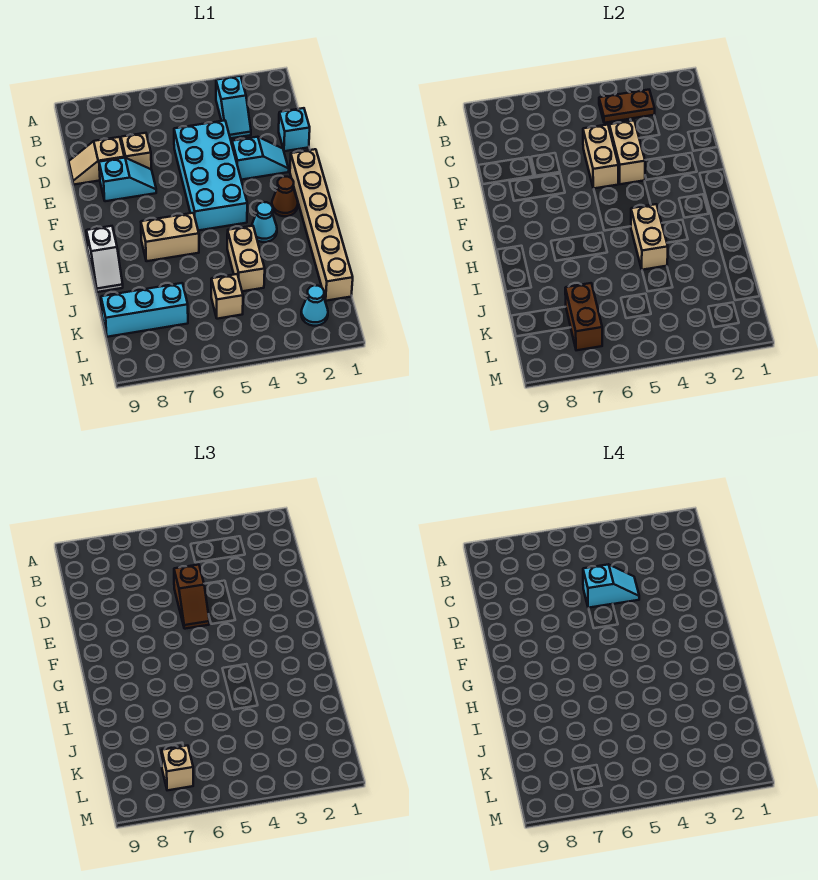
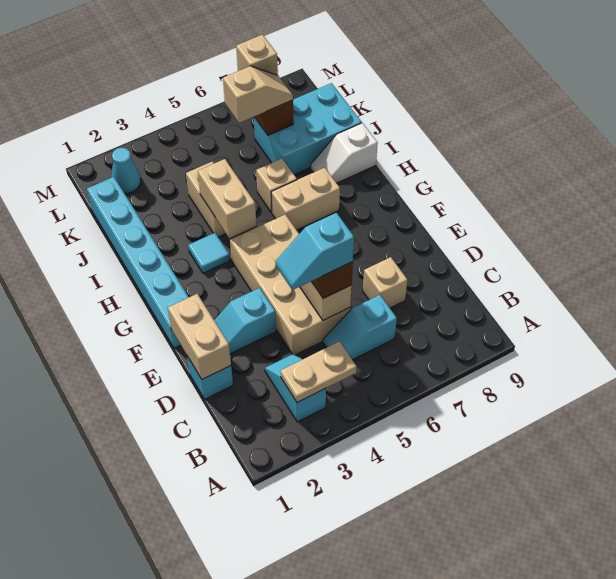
brown plate B3:B4 level 2 -> tan plate B3:B4 level 2
cyan brick D4:G5 level 1 -> tan brick D4:G5 level 1
tan brick D4:E4 level 2 -> tan brick D1:E1 level 2
tan slope D8:D9 level 1 top 8 -> tan slope K6:K7 level 3 top 6
cyan slope E7:E8 level 1 top 8 -> cyan slope C5:C6 level 1 top 6
tan brick F1:K1 level 1 -> cyan brick F1:K1 level 1
brown cone G2 level 1 -> none
cyan cone H3 level 1 -> cyan tile H3 level 1
white slope H9:I9 level 1 top H -> white slope I8:I9 level 1 top 9
tan brick K5 level 1 -> tan brick I6 level 1
cyan brick K7:K9 level 1 -> cyan brick J7:K9 level 1

